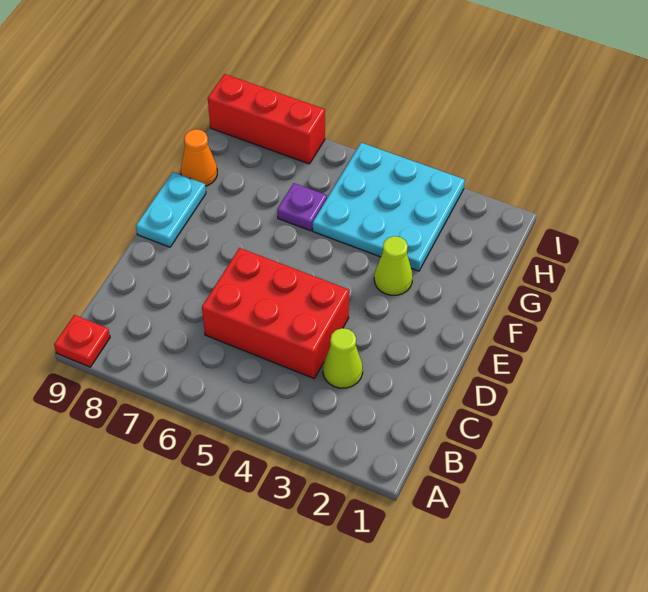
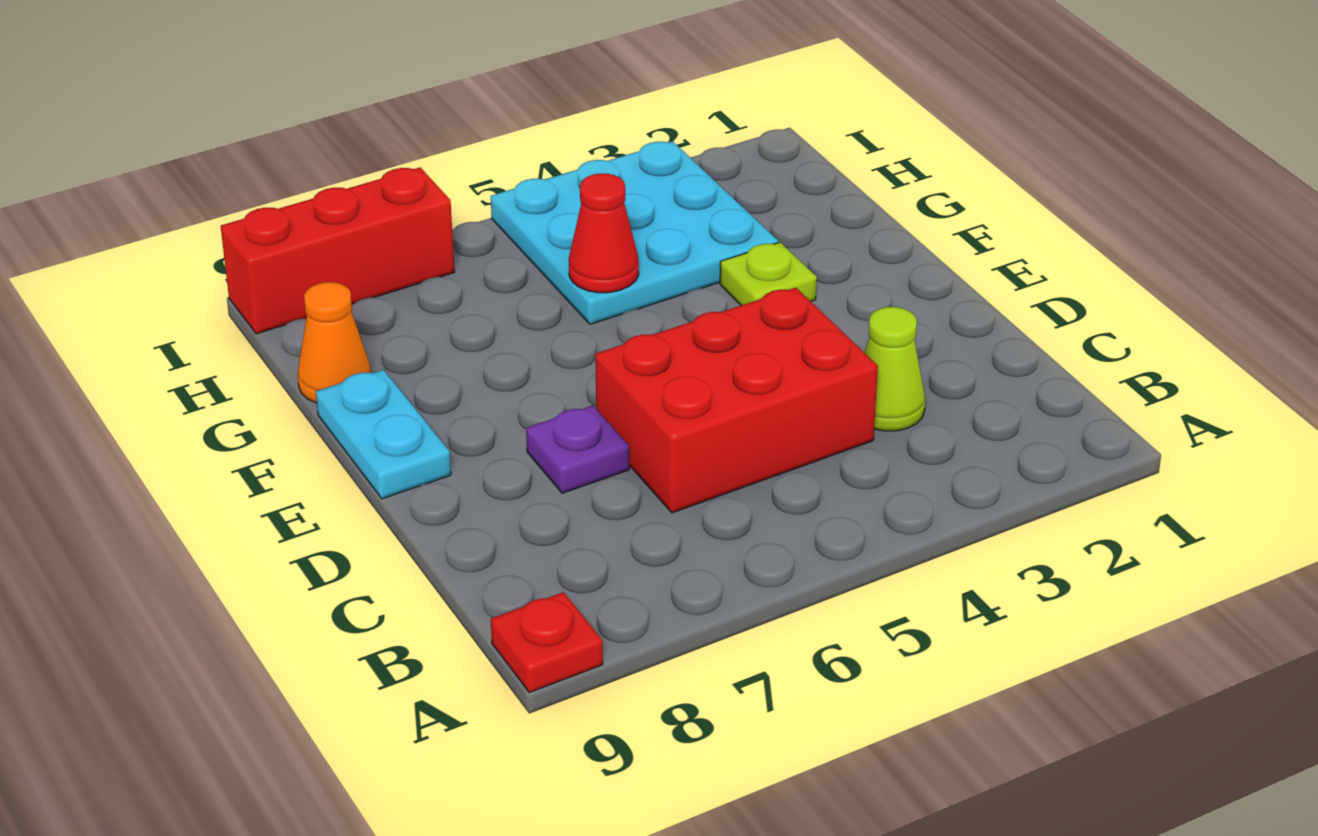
lime cone F3 level 1 -> lime plate F3 level 1
none -> red cone G5 level 2
purple plate G6 level 1 -> purple plate D7 level 1

